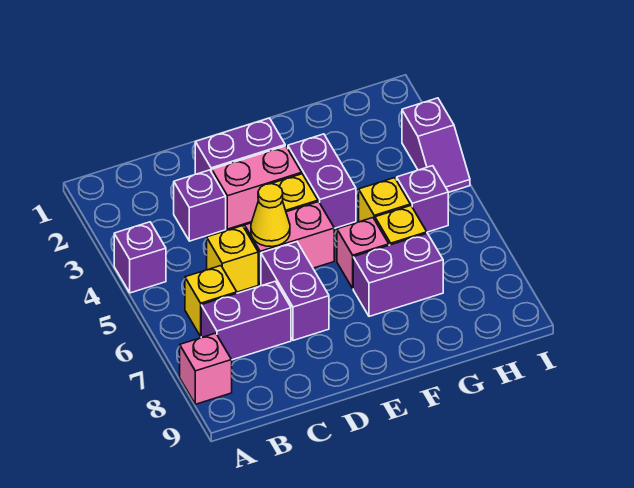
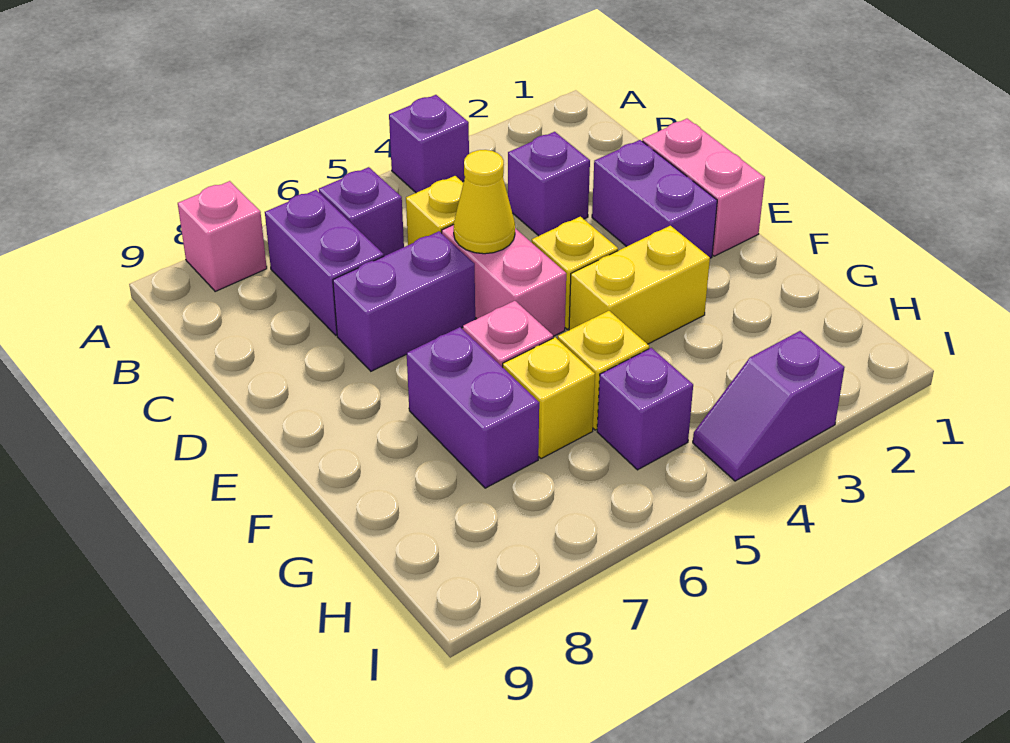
yellow brick B6 level 1 -> purple brick B6 level 1
pink brick D3:E3 level 1 -> pink brick D1:E1 level 1
purple brick F3:F4 level 1 -> yellow brick F3:F4 level 1

